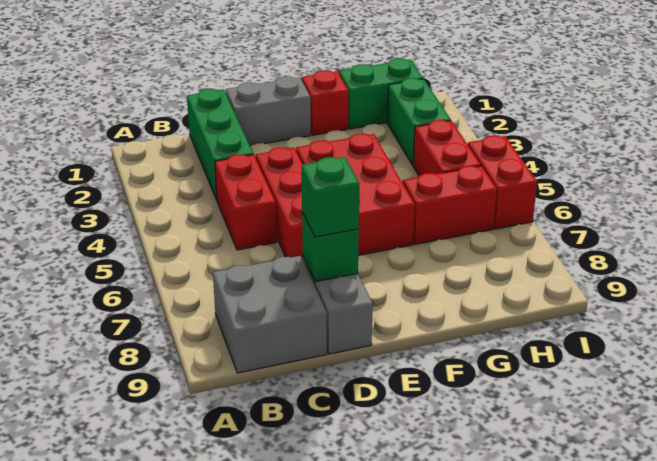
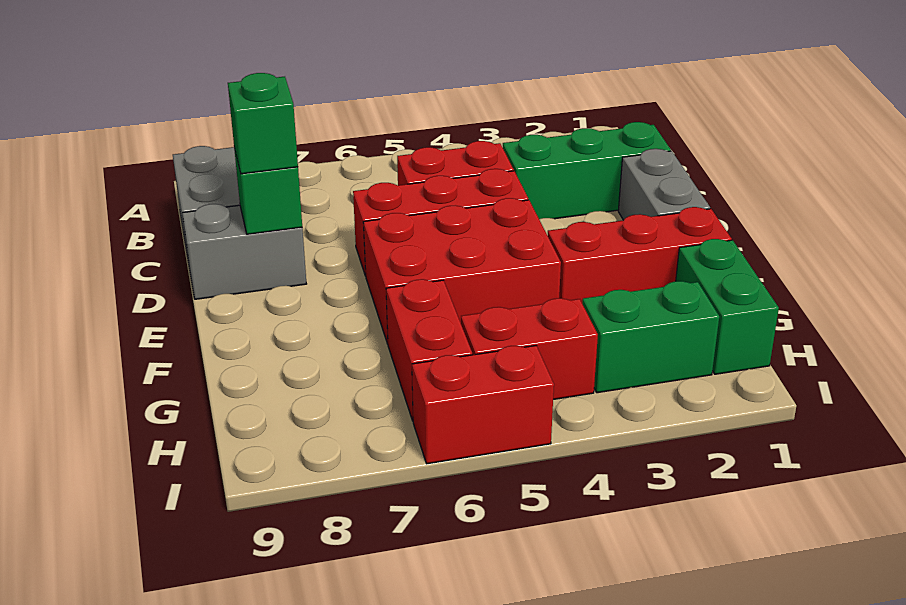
red brick F1 level 1 -> red brick F1:F3 level 1

